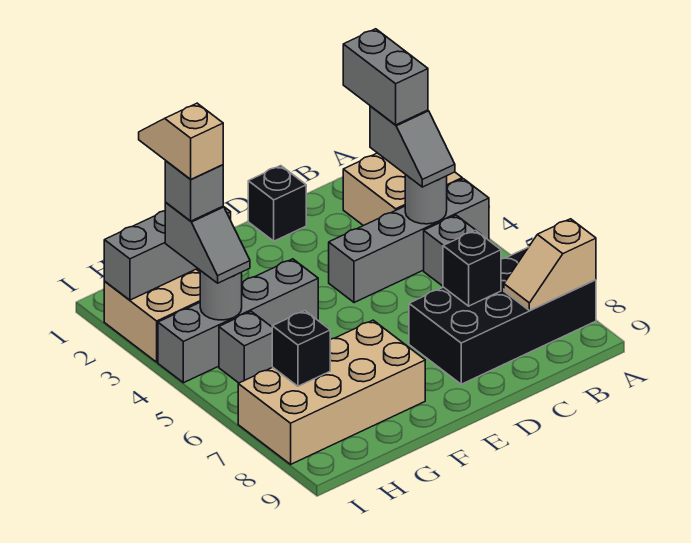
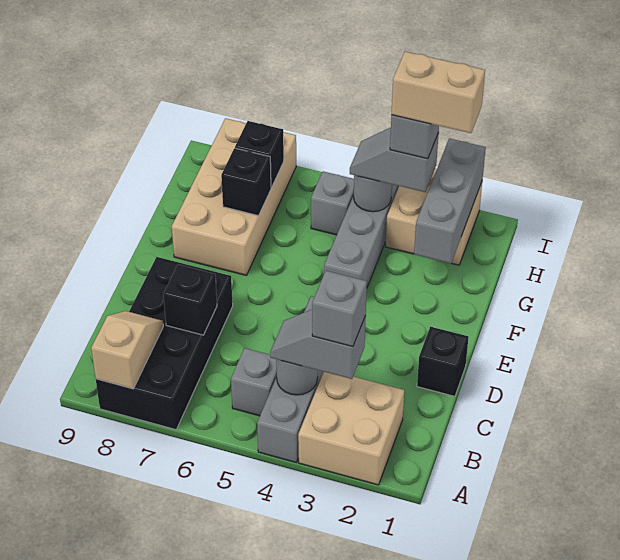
grey brick B2:B3 level 4 -> grey brick B3 level 4
none -> black brick G7 level 2
tan slope H2:H3 level 5 top 3 -> tan brick H2:H3 level 5

